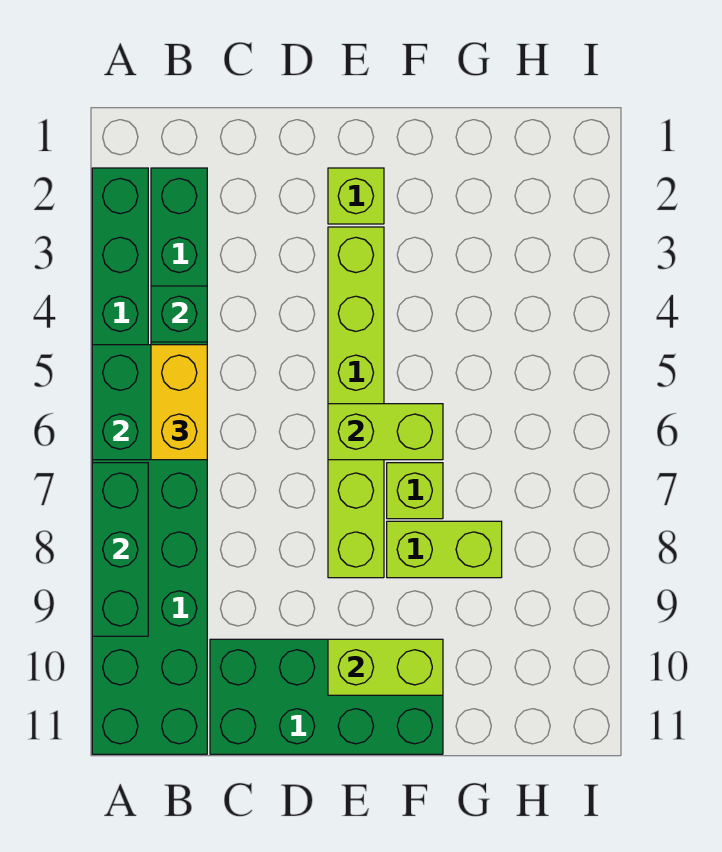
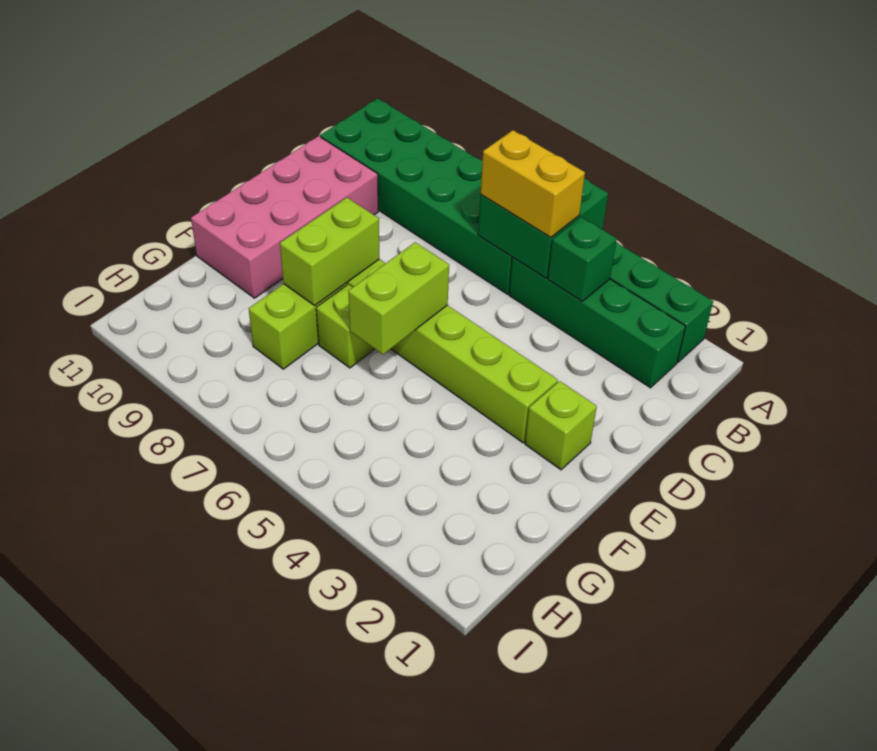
green brick A7:A9 level 2 -> none
green brick C10:F11 level 1 -> pink brick C10:F11 level 1
lime brick E10:F10 level 2 -> lime brick E8:F8 level 2

